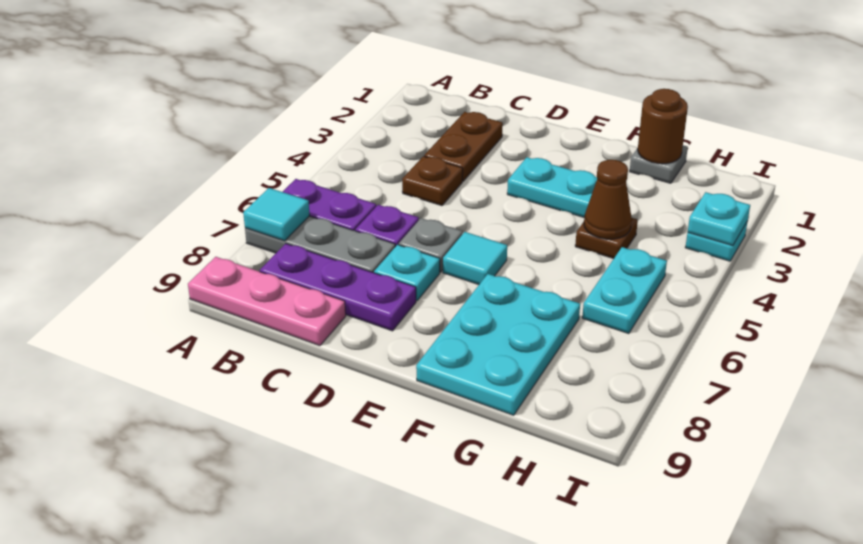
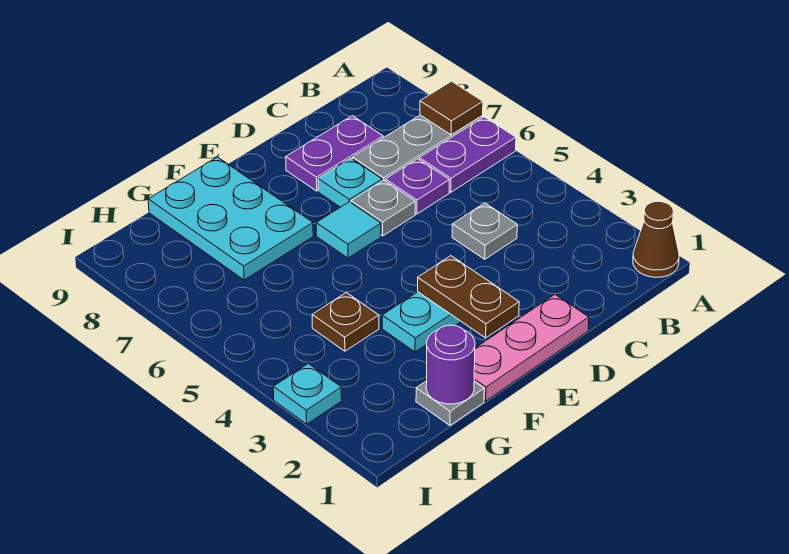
cyan tile A7 level 2 -> brown tile A7 level 2
pink plate A9:C9 level 1 -> pink plate D1:F1 level 1
purple plate B8:D8 level 1 -> purple plate C8:D8 level 1
brown plate C2:C3 level 1 -> brown plate E2:E3 level 2
brown plate C4 level 1 -> grey plate C4 level 1
brown round brick G1 level 2 -> purple round brick G1 level 2
brown cone G4 level 2 -> brown cone A1 level 1
cyan plate H5:H6 level 1 -> none
cyan plate I3 level 2 -> none

